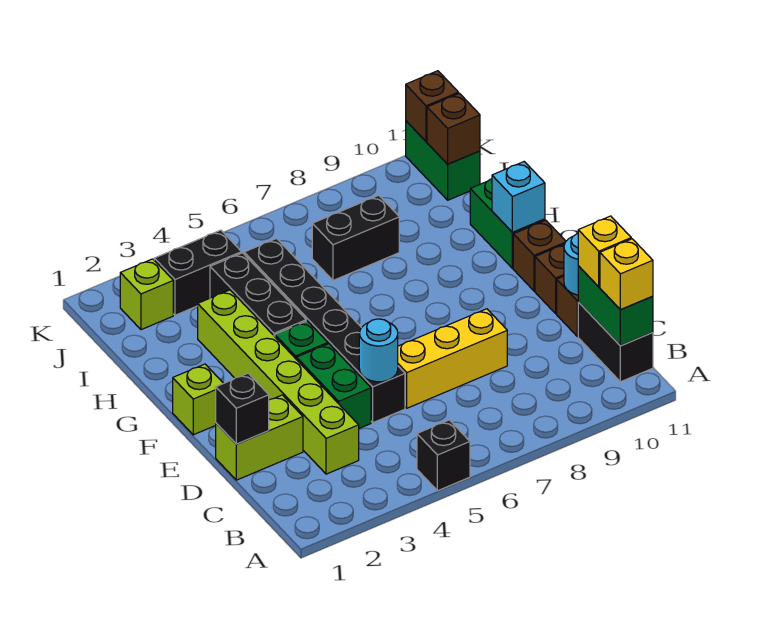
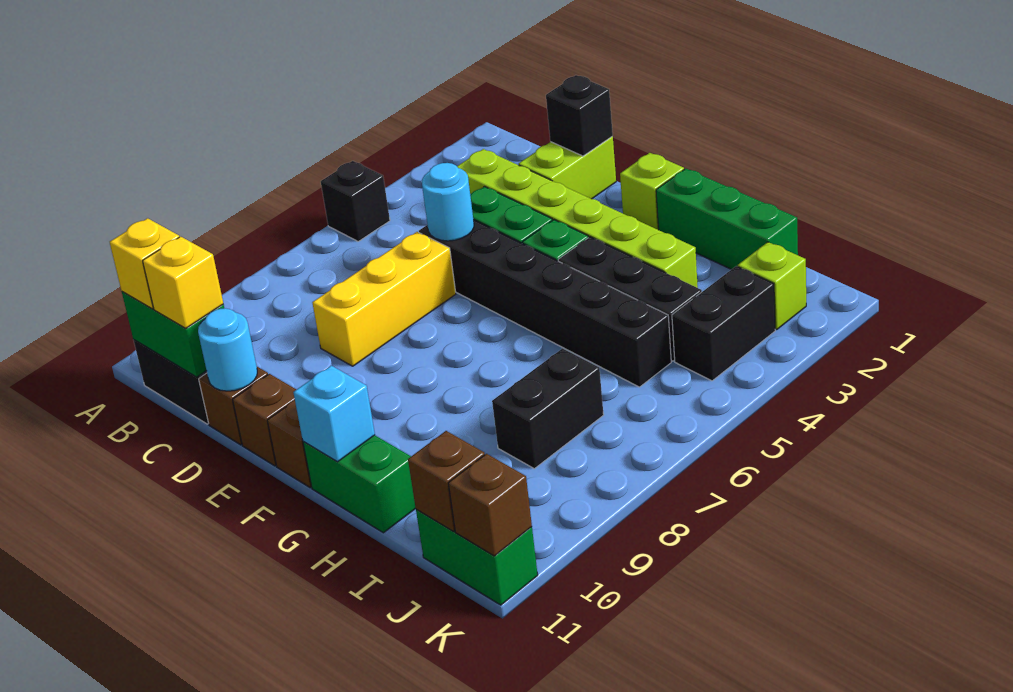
none -> green brick G1:I1 level 1

